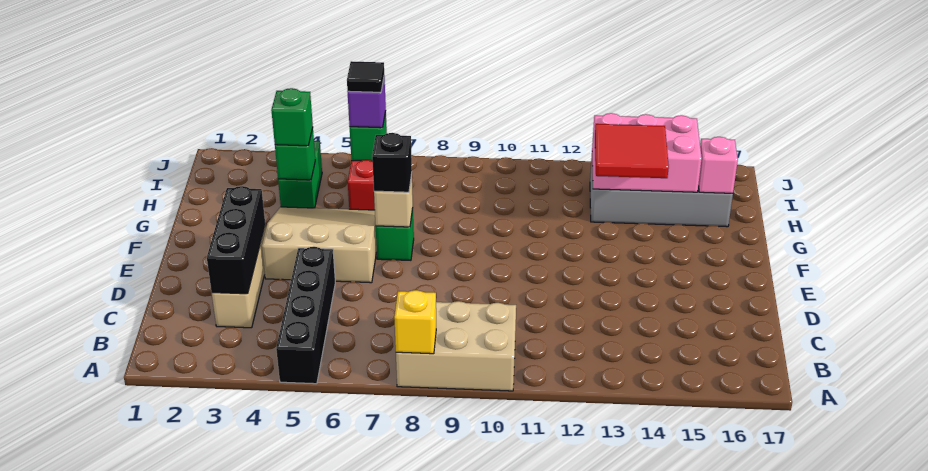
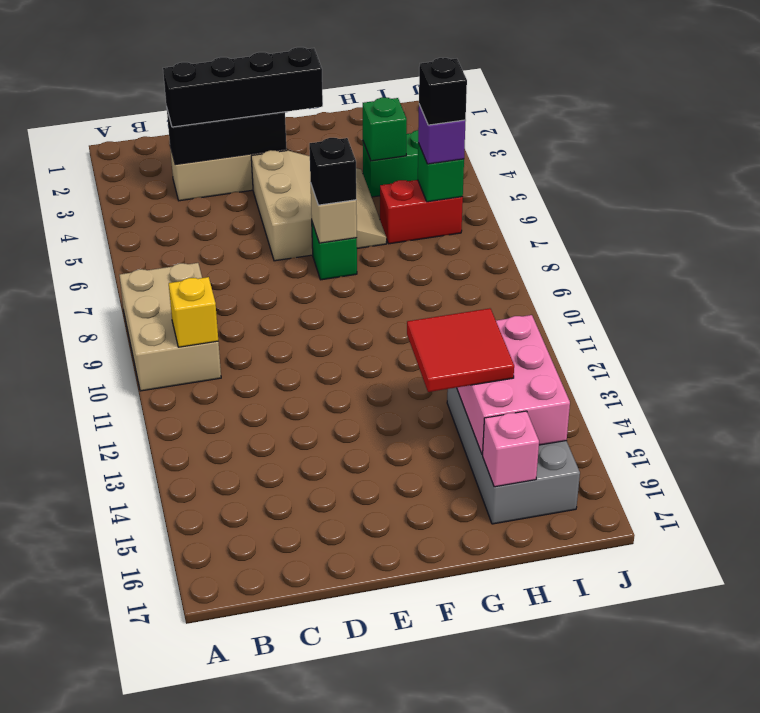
black brick A5:D5 level 1 -> black brick C3:F3 level 3
yellow brick A8 level 2 -> yellow brick B10 level 2
green brick H4 level 3 -> none
black tile I6 level 4 -> black brick I6 level 4

